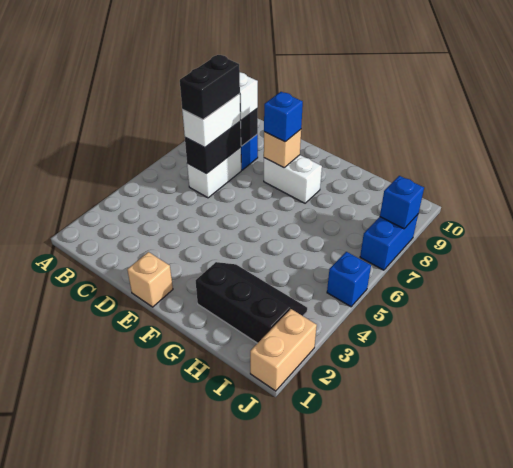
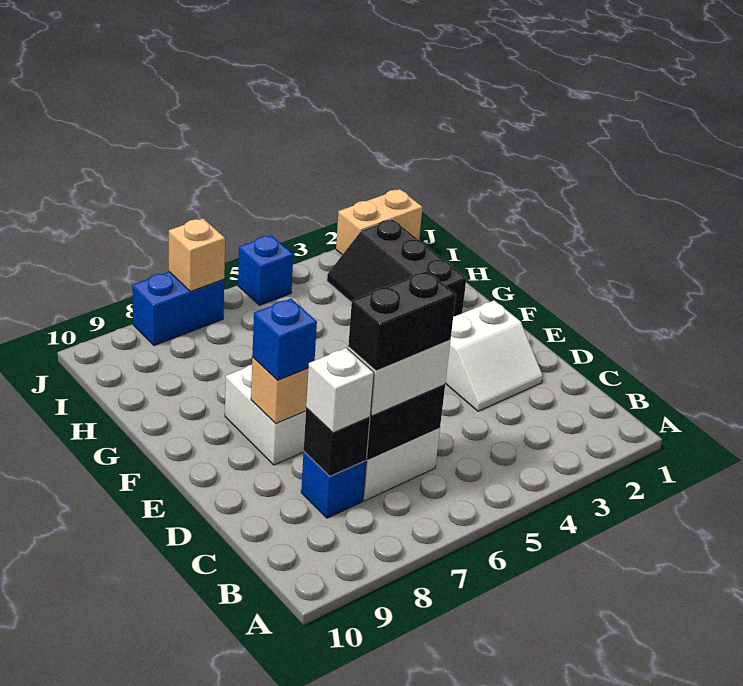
none -> white slope D2:E3 level 1 top E
tan brick E1 level 1 -> tan brick J7 level 2
blue brick J8 level 2 -> none

